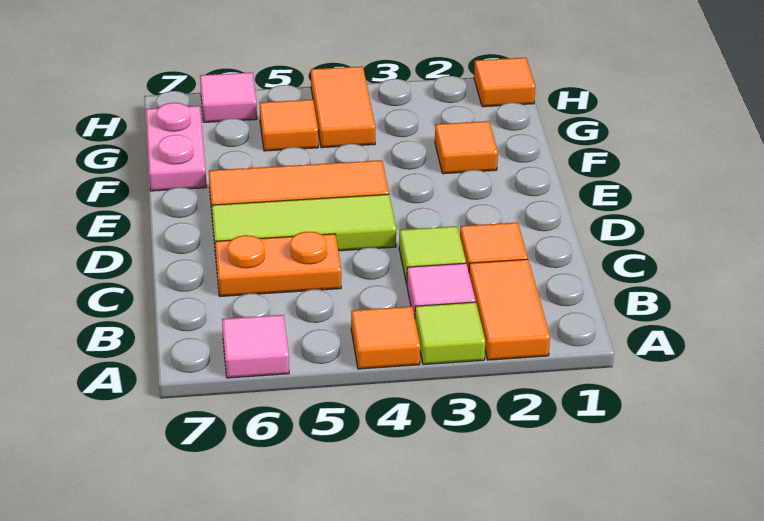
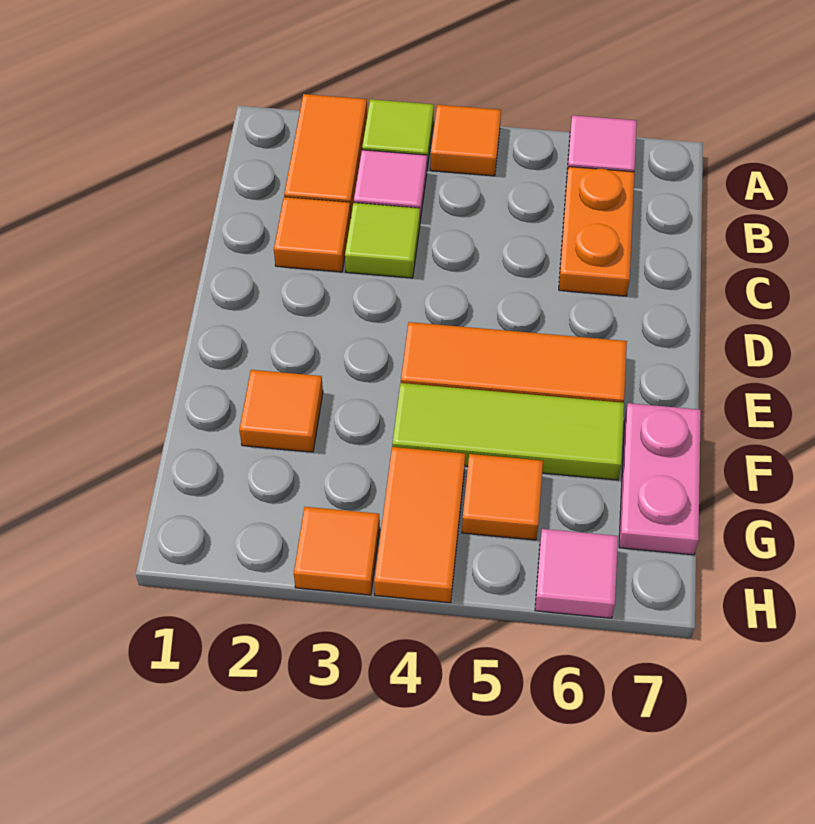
orange plate C5:C6 level 1 -> orange plate B6:C6 level 1
lime tile D4:D6 level 1 -> lime tile F4:F6 level 1
orange tile H1 level 1 -> orange tile H3 level 1

